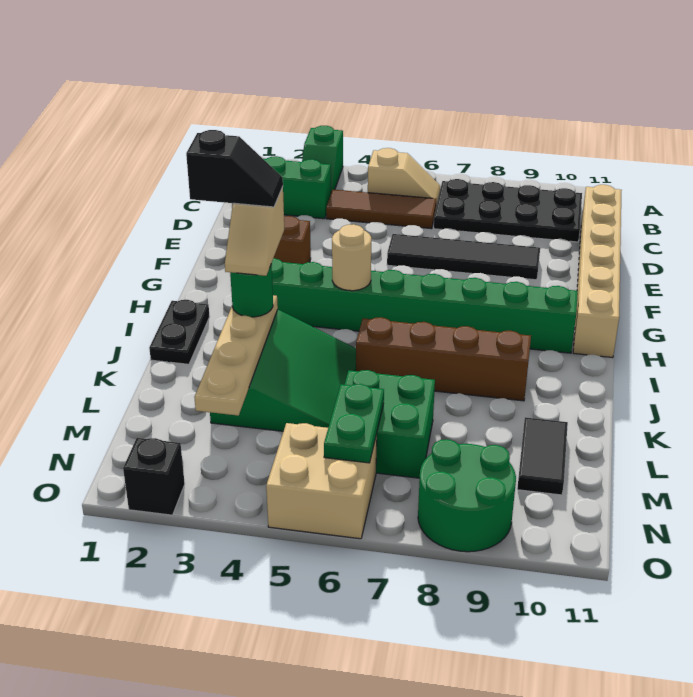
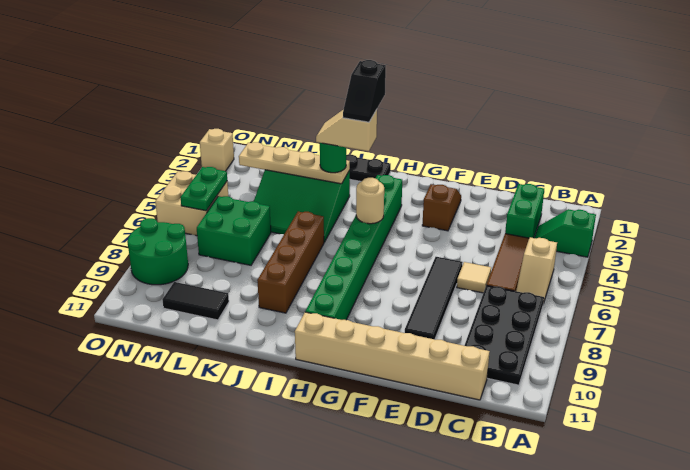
none -> tan tile D6 level 1
green plate M6:N6 level 2 -> green plate N5:N6 level 2
black brick O2 level 1 -> tan brick O2 level 1

